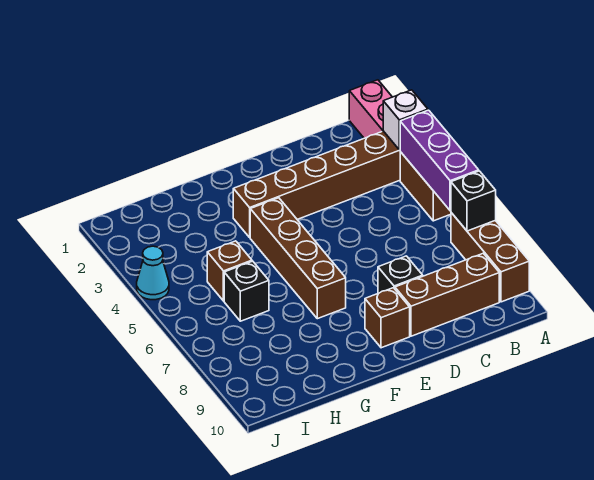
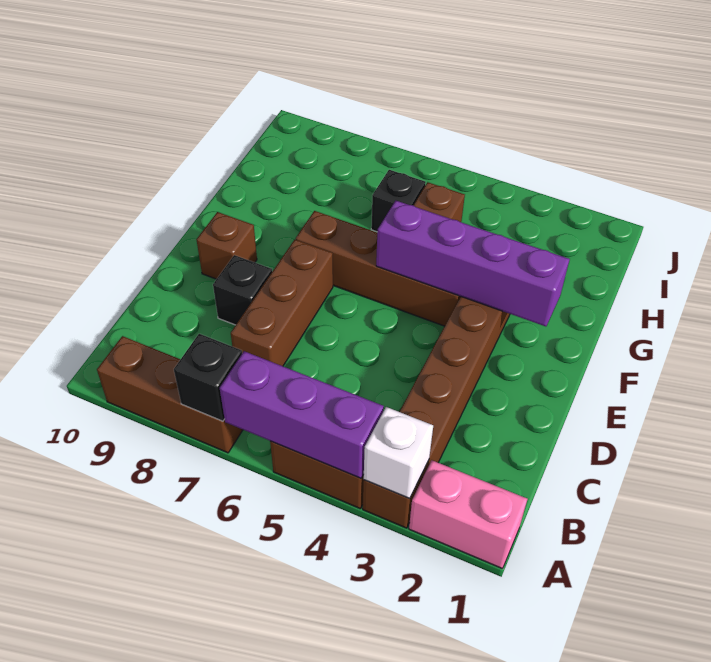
brown brick B9:D9 level 1 -> brown brick C7:E7 level 1
none -> purple brick F2:F5 level 2
cyan cone J4 level 1 -> none

